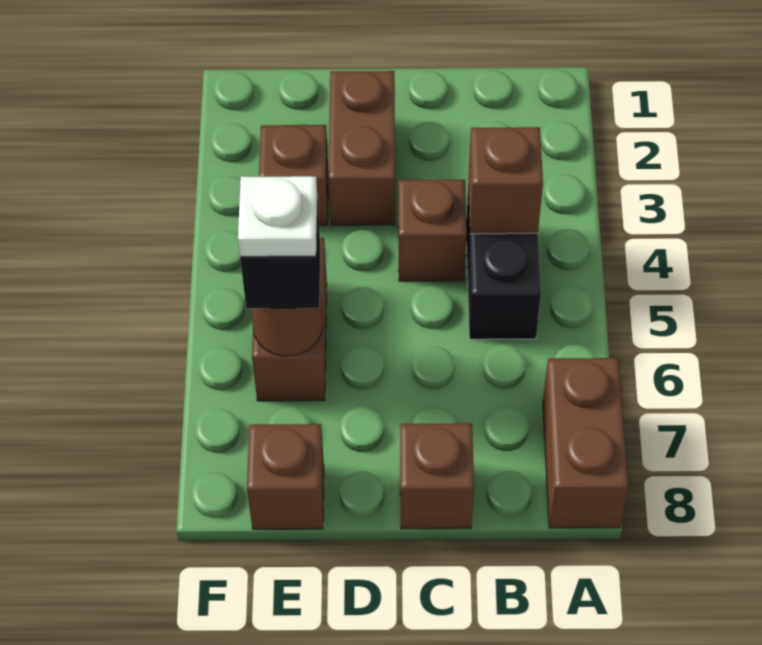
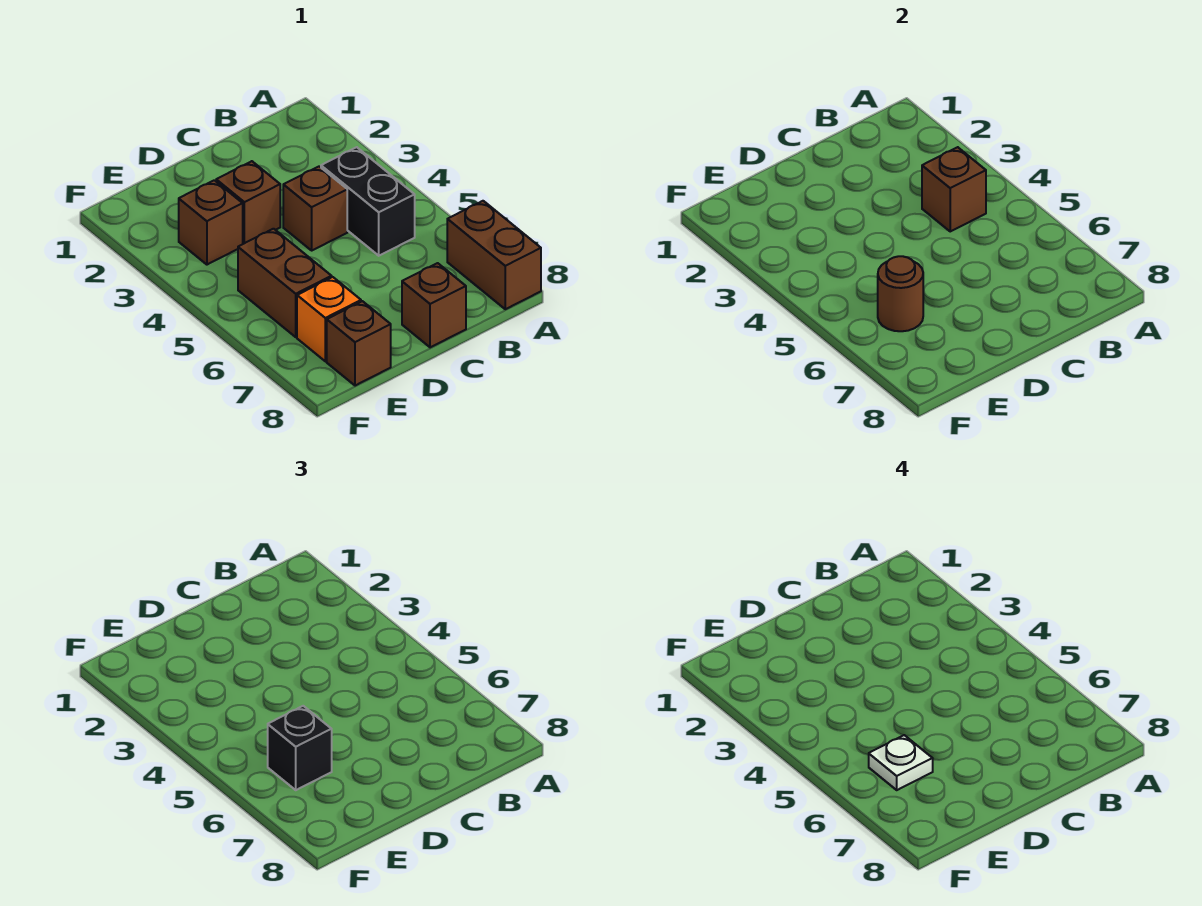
brown brick D2:D3 level 1 -> brown brick D3 level 1
none -> orange brick E7 level 1

